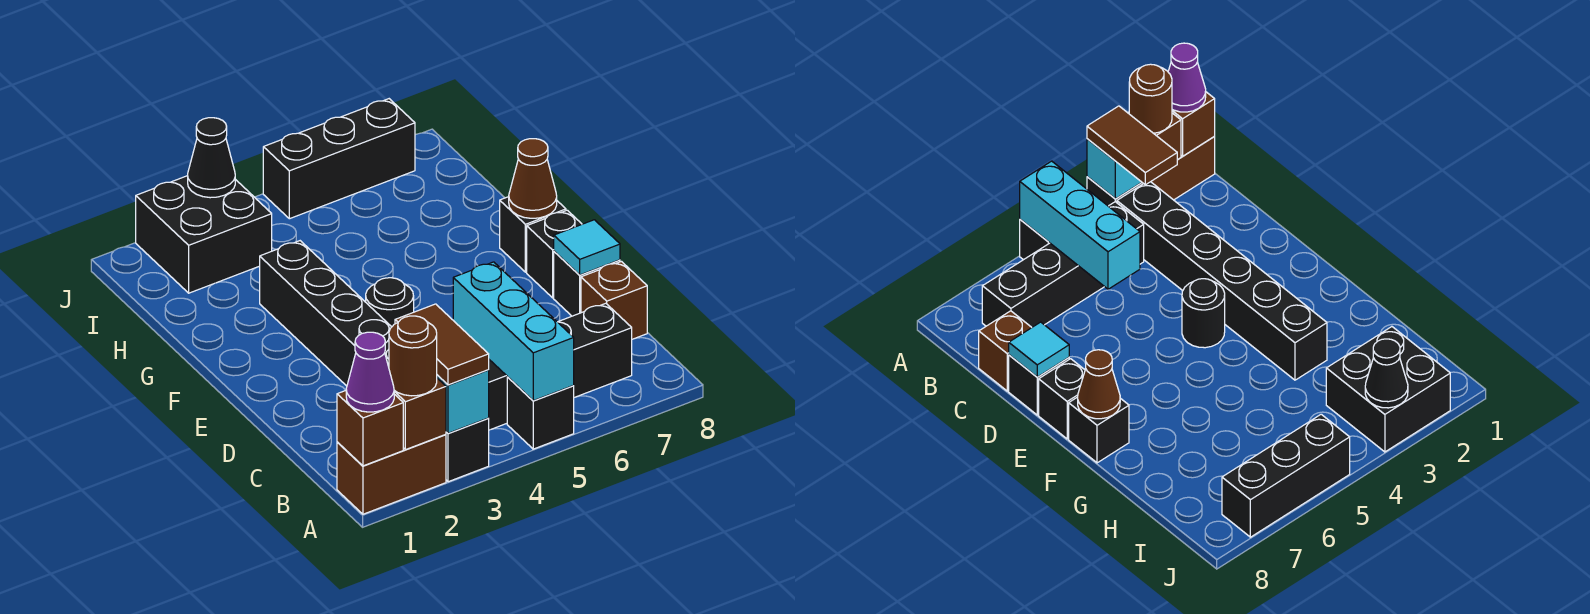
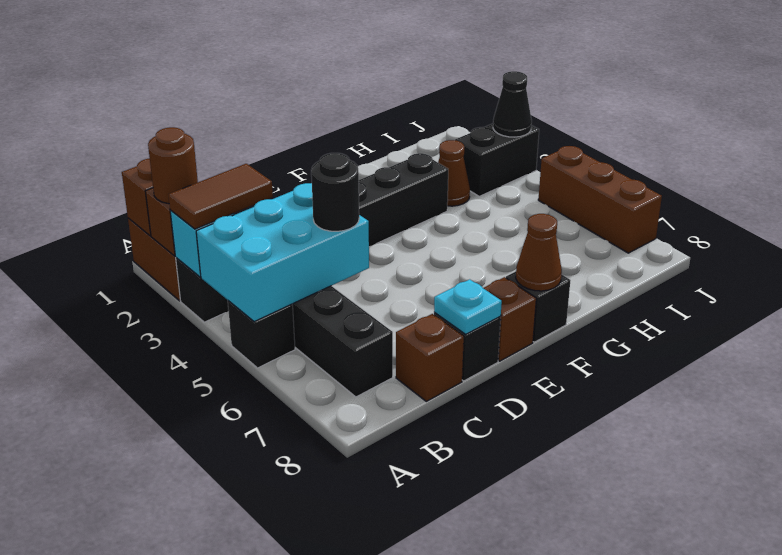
purple cone A1 level 3 -> none
cyan brick A5:C5 level 2 -> cyan brick A4:C5 level 2
cyan tile D8 level 2 -> cyan plate D8 level 2
black round brick E4 level 1 -> black round brick C5 level 3
black brick E8 level 1 -> brown brick E8 level 1
none -> brown cone H3 level 1
black brick I2:J3 level 1 -> black brick I3:J3 level 1
black brick J5:J7 level 1 -> brown brick J5:J7 level 1

